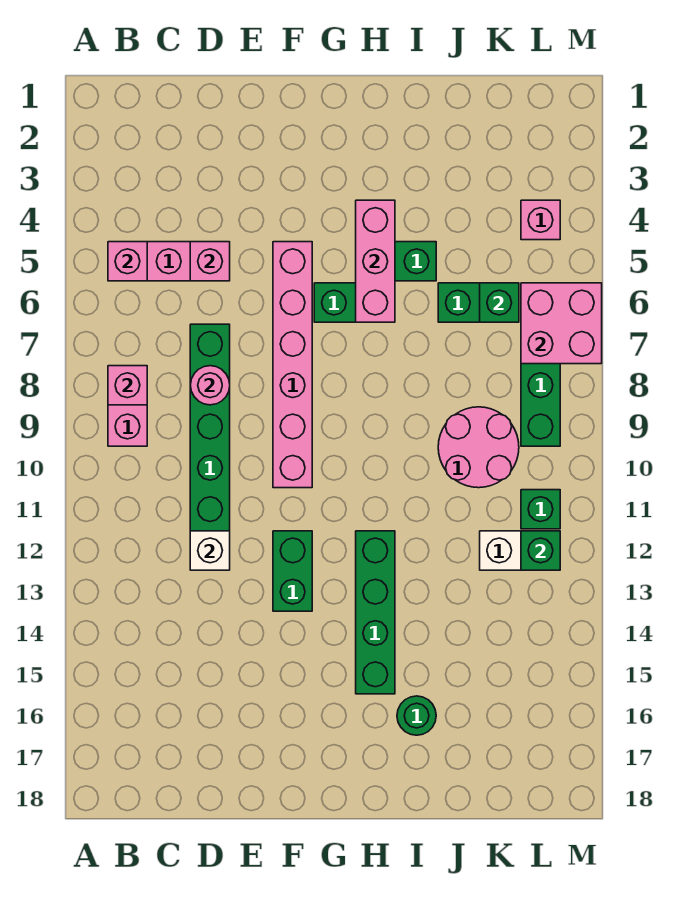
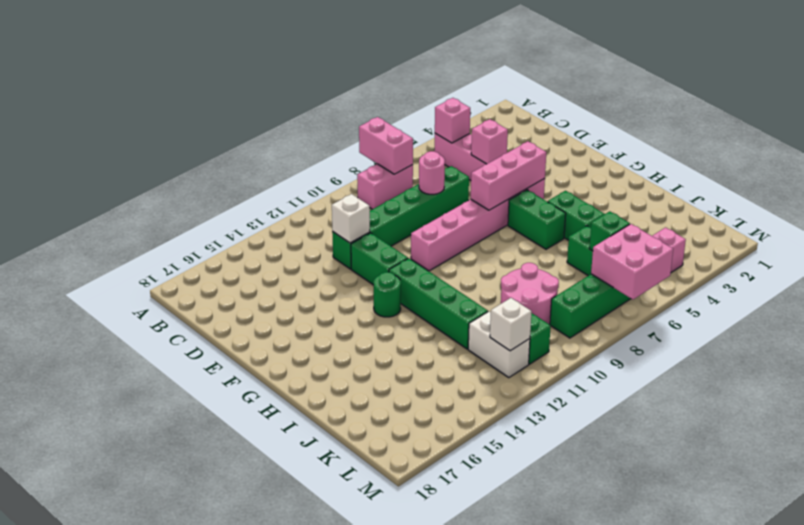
pink brick B8 level 2 -> pink brick A8:B8 level 2
green brick F12:F13 level 1 -> green brick E12:F12 level 1
pink brick H4:H6 level 2 -> pink brick F5:F7 level 2
green brick H12:H15 level 1 -> green brick G12:J12 level 1
green round brick I16 level 1 -> green round brick G13 level 1
green brick L12 level 2 -> white brick L12 level 2

